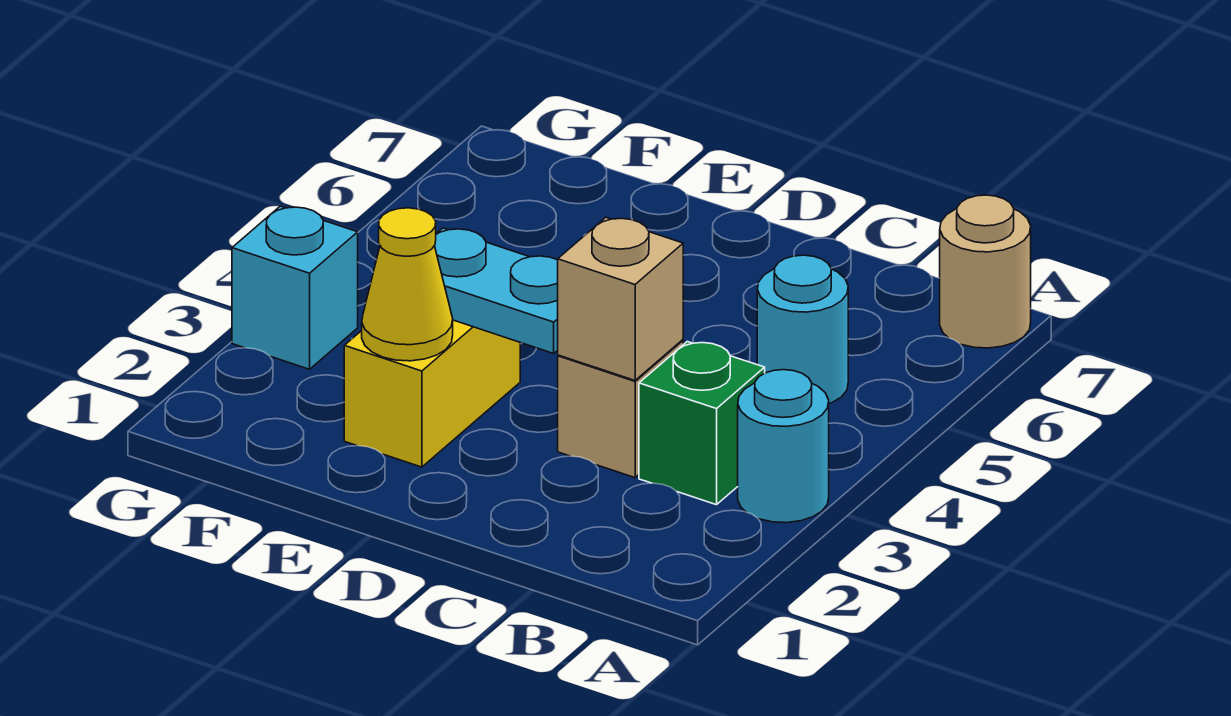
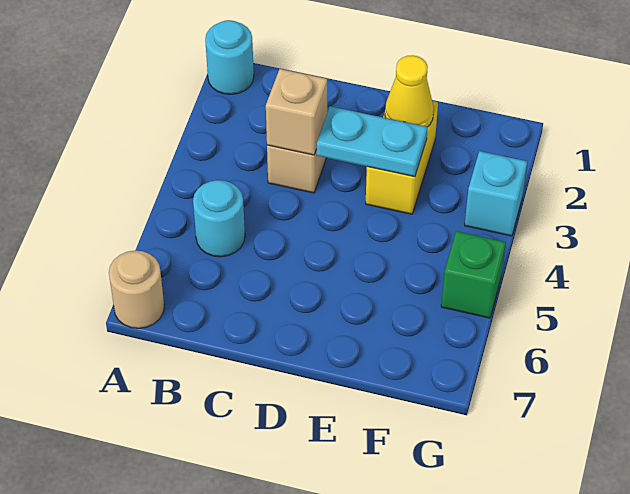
cyan round brick A3 level 1 -> cyan round brick A1 level 1
green brick B3 level 1 -> green brick G5 level 1

